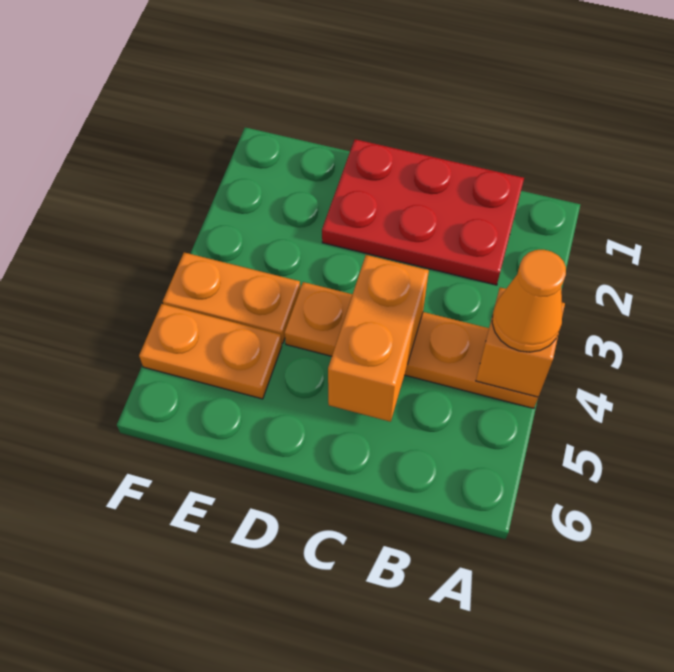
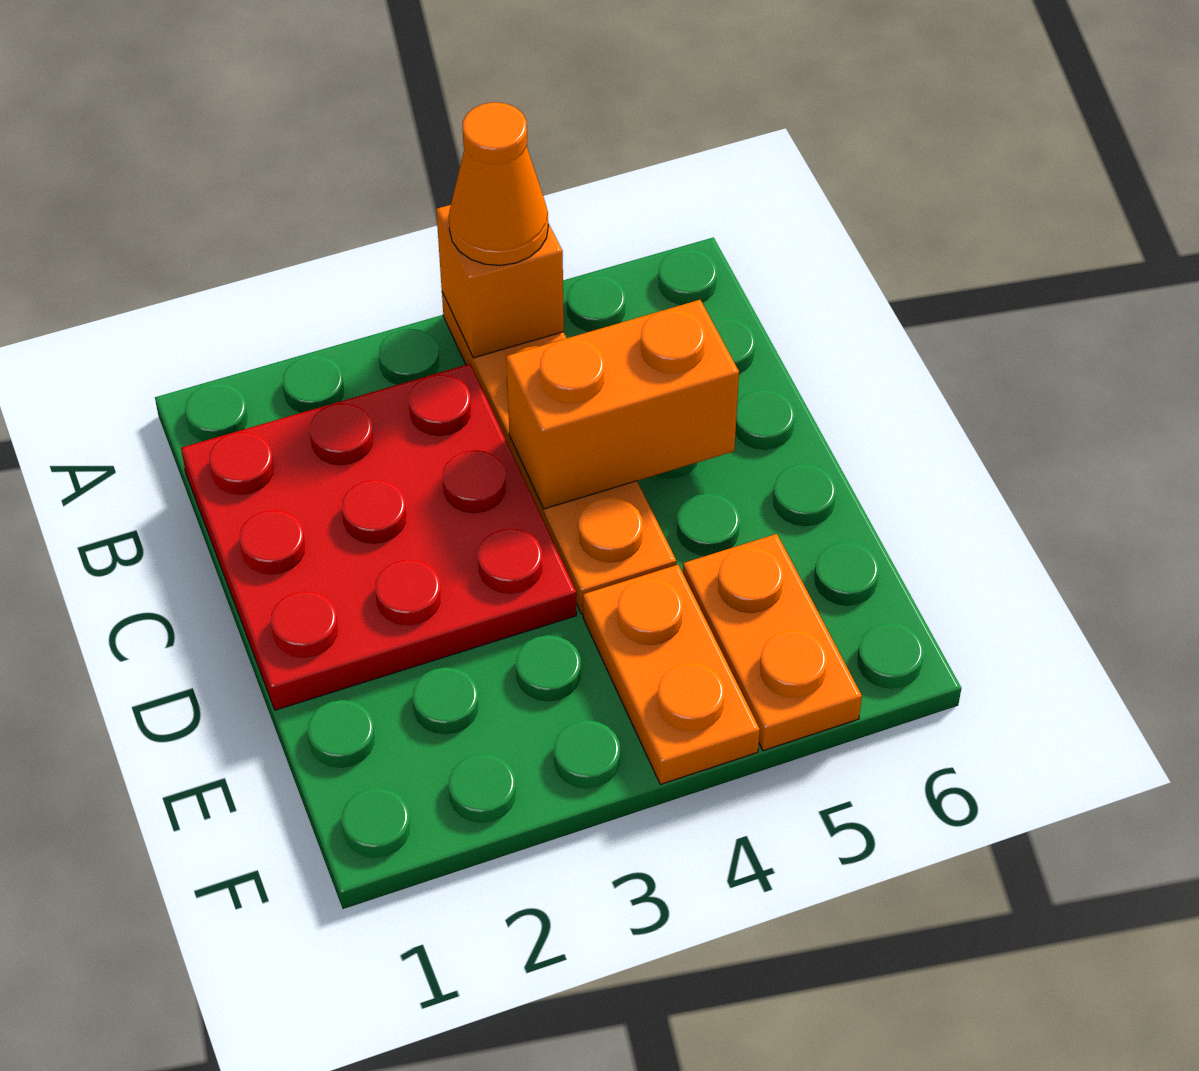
red plate B1:D2 level 1 -> red plate B1:D3 level 1

